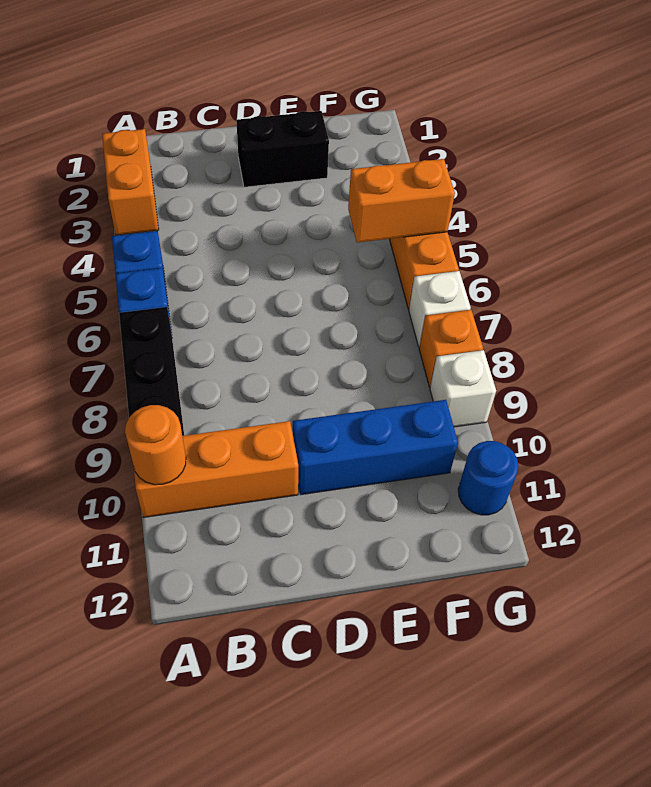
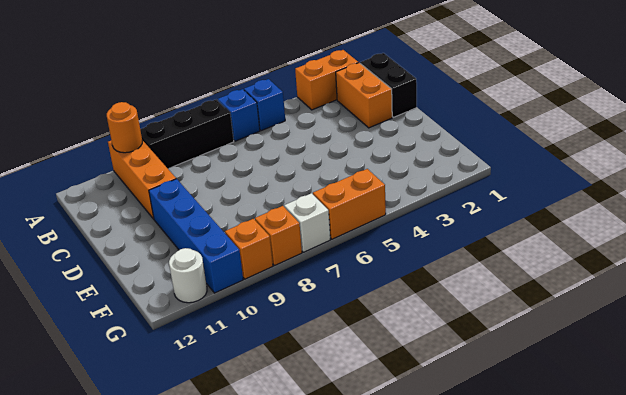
black brick D2:E2 level 1 -> black brick B1:C1 level 1
blue brick D10:F10 level 1 -> blue brick D10:G10 level 1
orange brick F5:G5 level 2 -> orange brick B2:C2 level 1
white brick G9 level 1 -> orange brick G9 level 1
blue round brick G11 level 1 -> white round brick G11 level 1

